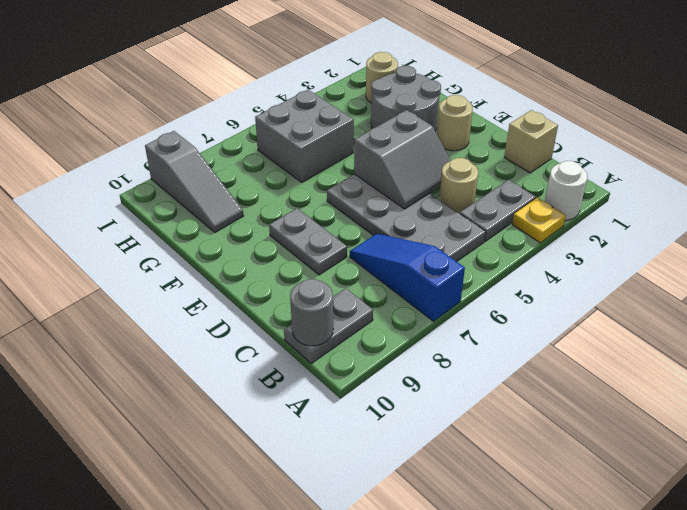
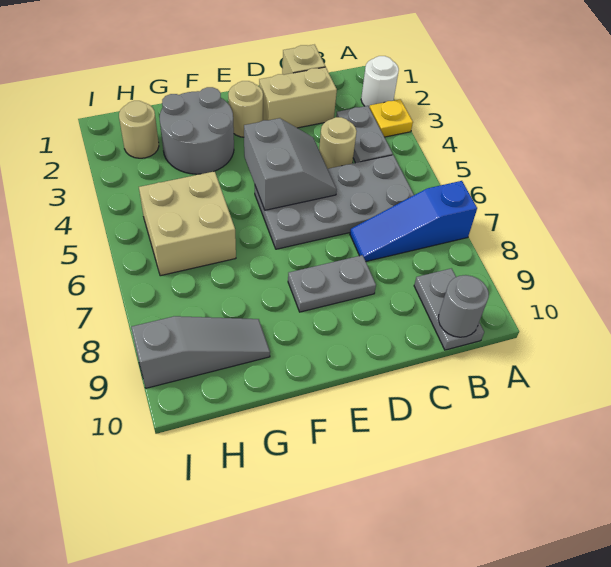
none -> tan brick C2:D2 level 1
grey brick G5:H6 level 1 -> tan brick G5:H6 level 1

